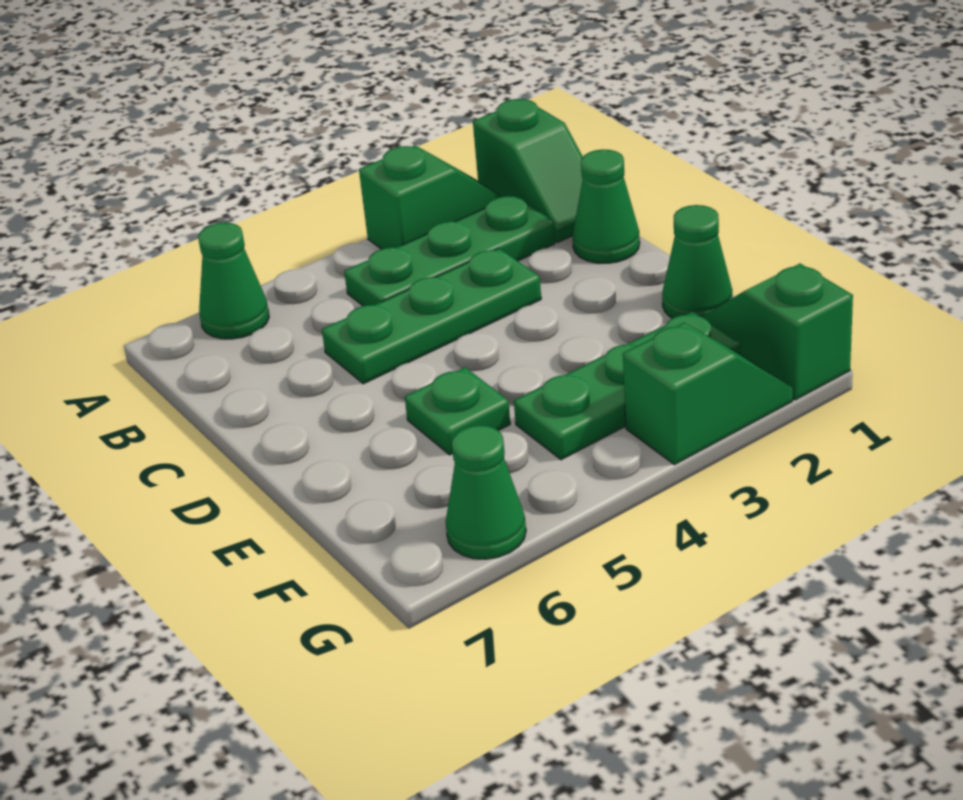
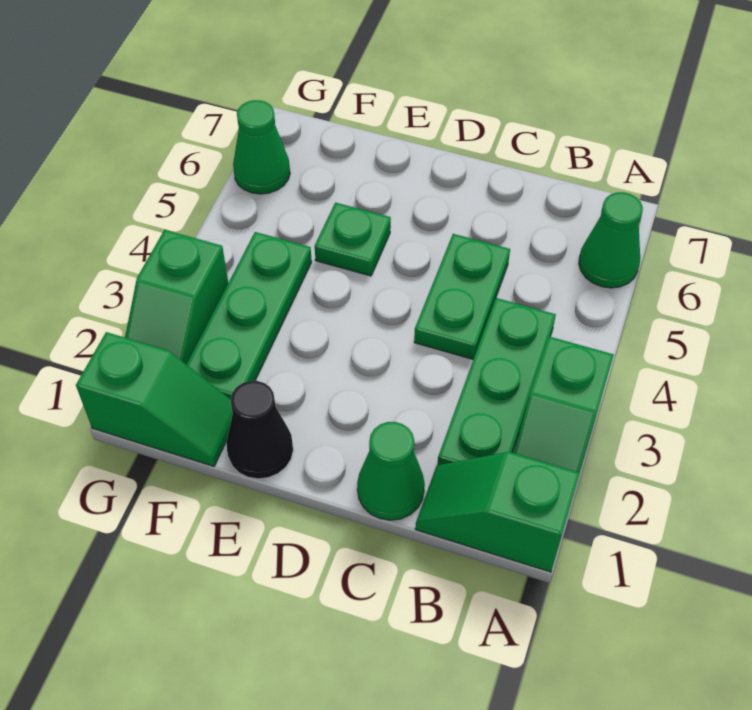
green plate C3:C5 level 1 -> green plate C4:C5 level 1
green cone E1 level 1 -> black cone E1 level 1

